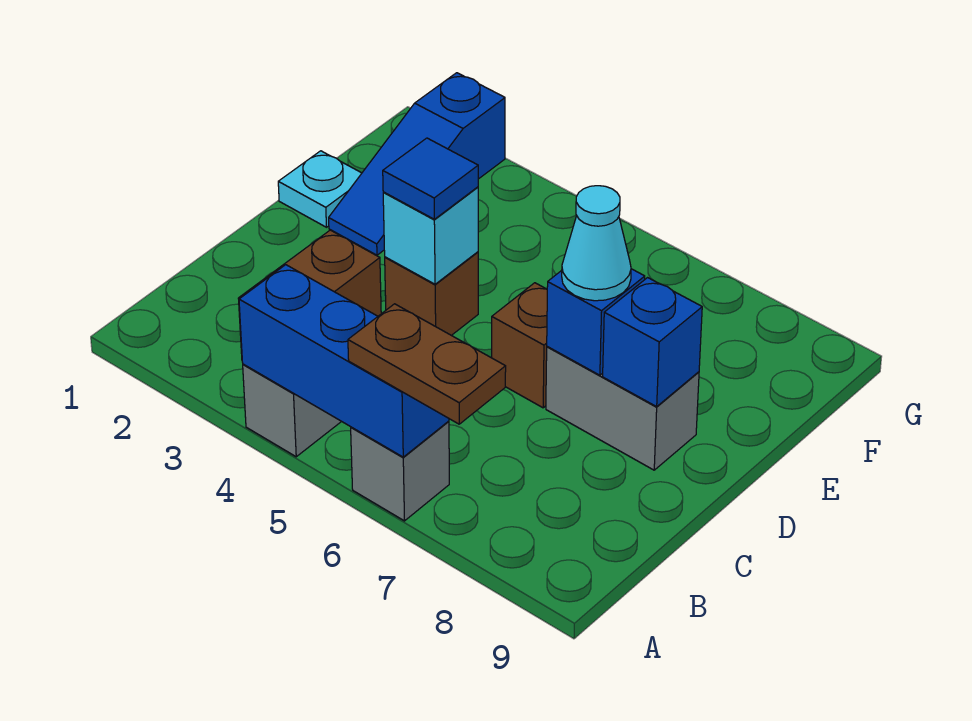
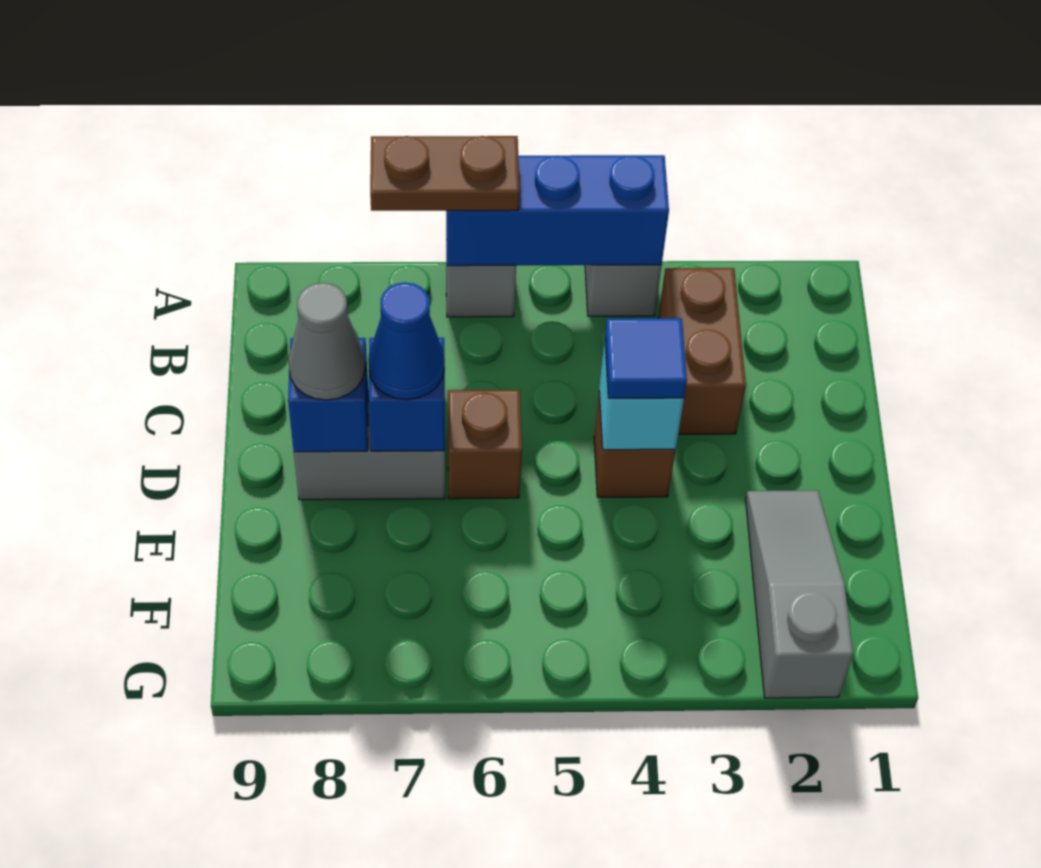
cyan cone D7 level 3 -> blue cone D7 level 3
none -> grey cone D8 level 3
cyan plate E1 level 1 -> none
blue slope E2:G2 level 1 top G -> grey slope E2:G2 level 1 top G

